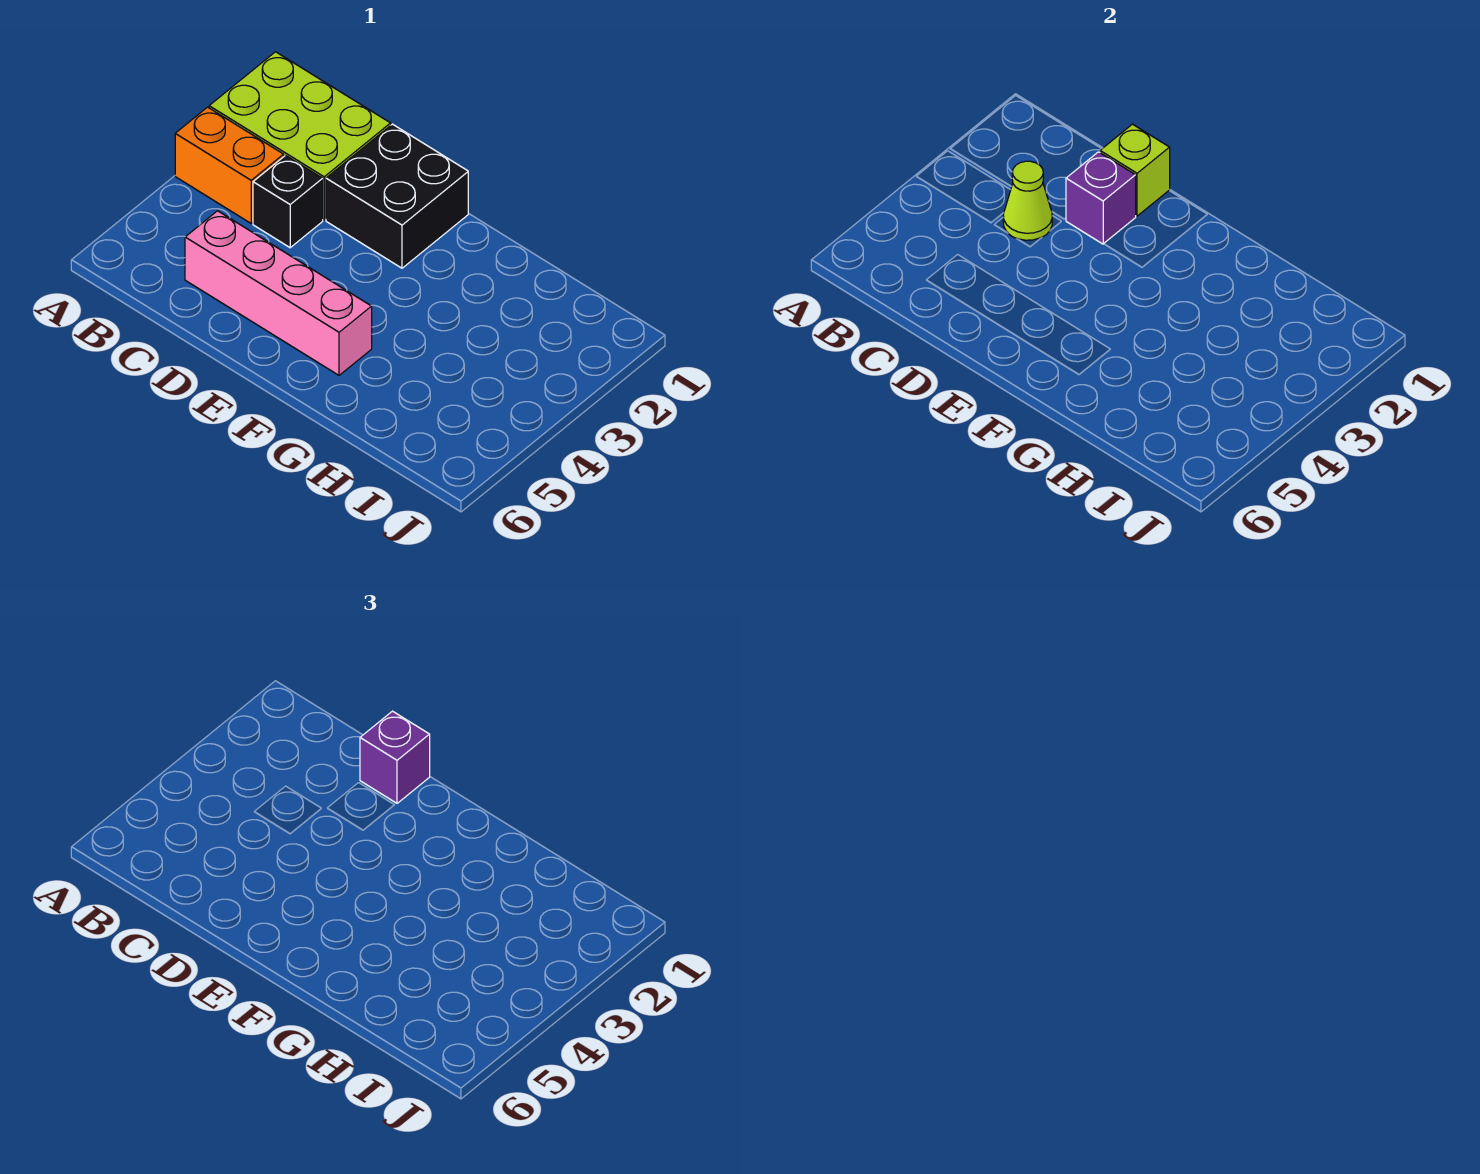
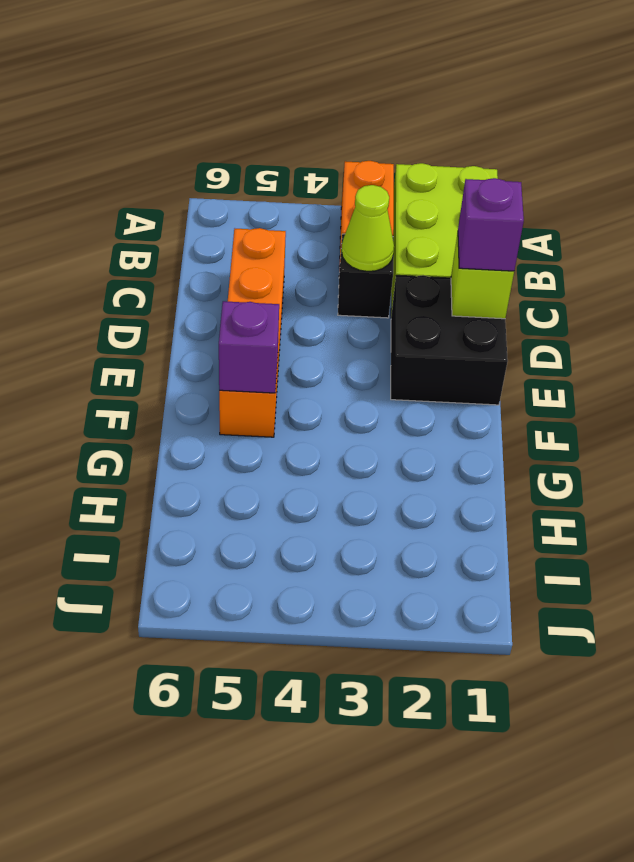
pink brick C5:F5 level 1 -> orange brick C5:F5 level 1
purple brick D2 level 2 -> purple brick F5 level 2

